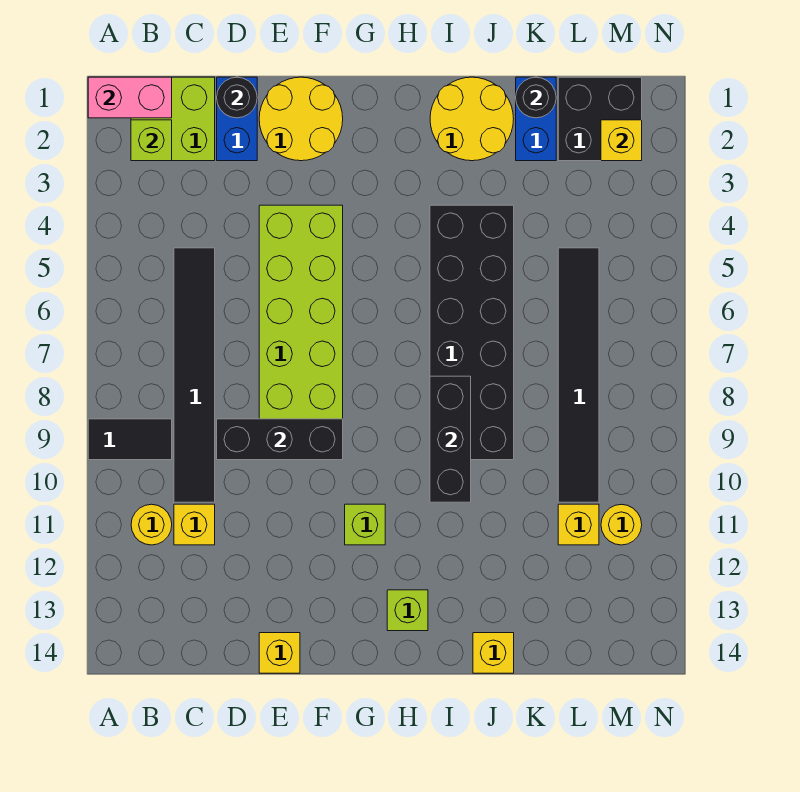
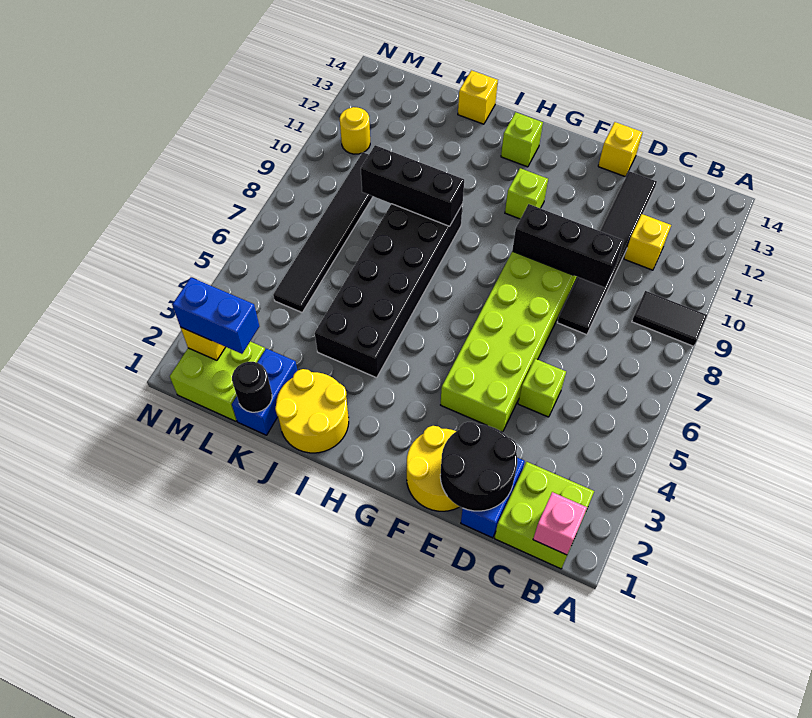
pink brick A1:B1 level 2 -> pink brick B1 level 2
lime brick B2 level 2 -> lime brick D5 level 1
yellow round brick B11 level 1 -> none
black tile C5:C10 level 1 -> black tile D8:D13 level 1
black round brick D1 level 2 -> black round brick D1:E2 level 2
black brick I8:I10 level 2 -> black brick I9:K9 level 2
black brick L1:M2 level 1 -> lime brick L1:M2 level 1
none -> blue brick L2:M2 level 3
yellow brick L11 level 1 -> none

